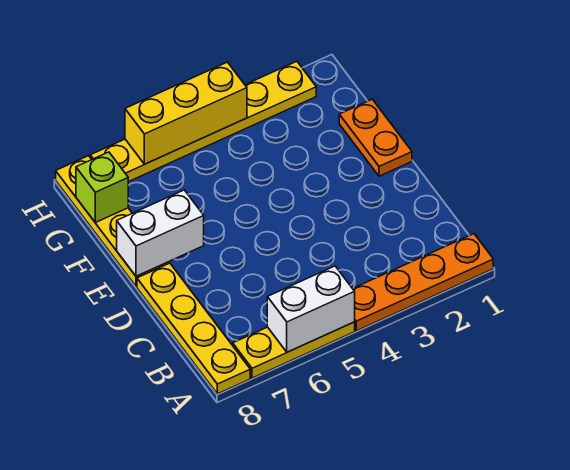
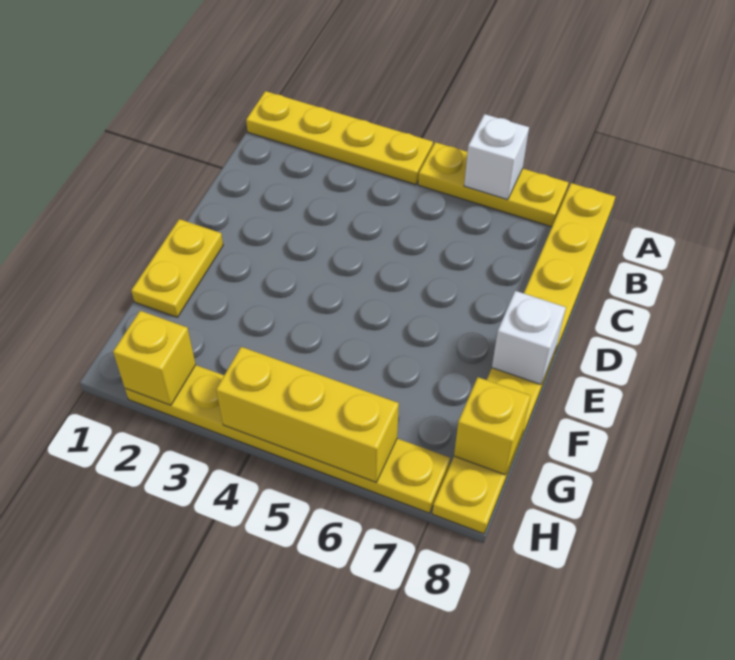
orange plate A1:A4 level 1 -> yellow plate A1:A4 level 1
white brick A5:A6 level 2 -> white brick A6 level 2
orange plate E1:F1 level 1 -> yellow plate E1:F1 level 1
white brick E7:E8 level 2 -> white brick E8 level 2
lime brick G8 level 2 -> yellow brick G8 level 2
none -> yellow brick H2 level 2

